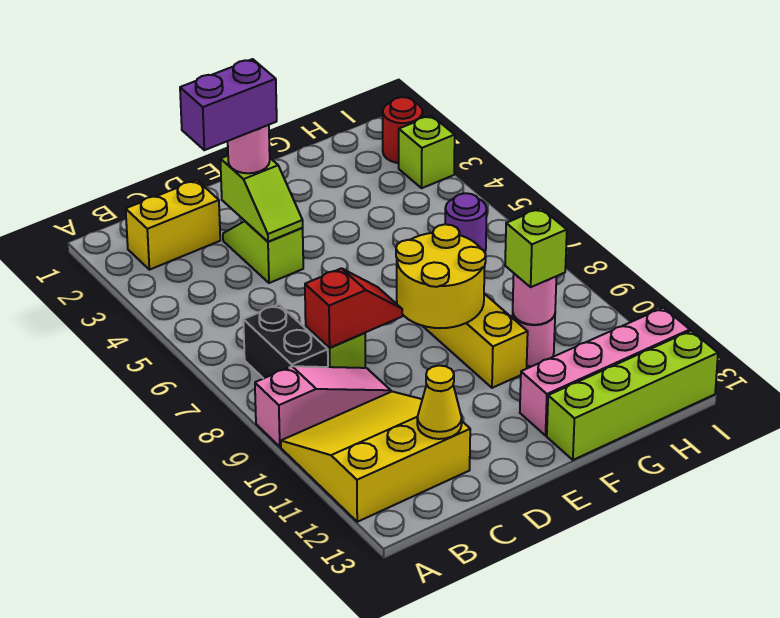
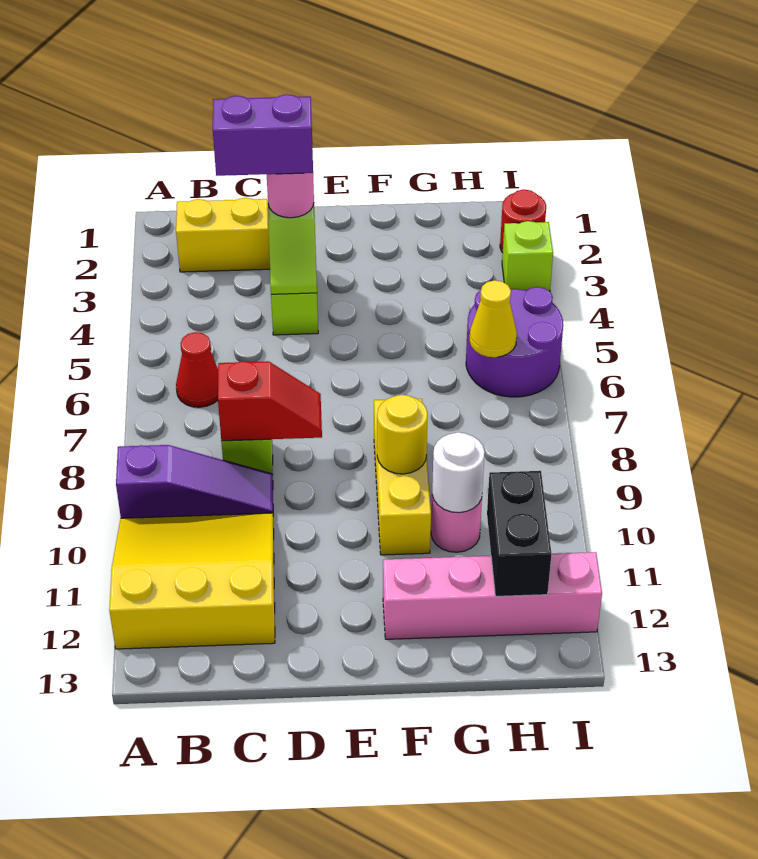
pink slope A9:C9 level 1 top A -> purple slope A9:C9 level 1 top A
none -> red cone B6 level 1
black brick B7:B8 level 1 -> black brick H11:H12 level 2
yellow cone C12 level 2 -> yellow cone H6 level 2
yellow round brick E8:F9 level 2 -> yellow round brick F9 level 2
lime brick F13:I13 level 1 -> none
pink round brick G10 level 2 -> white round brick G10 level 2
lime brick G10 level 3 -> none
purple round brick H6 level 1 -> purple round brick H5:I6 level 1

